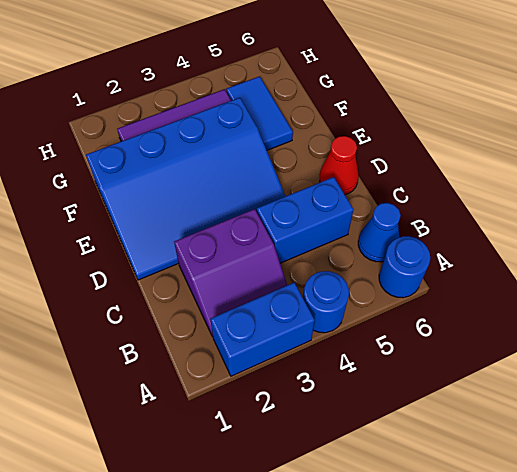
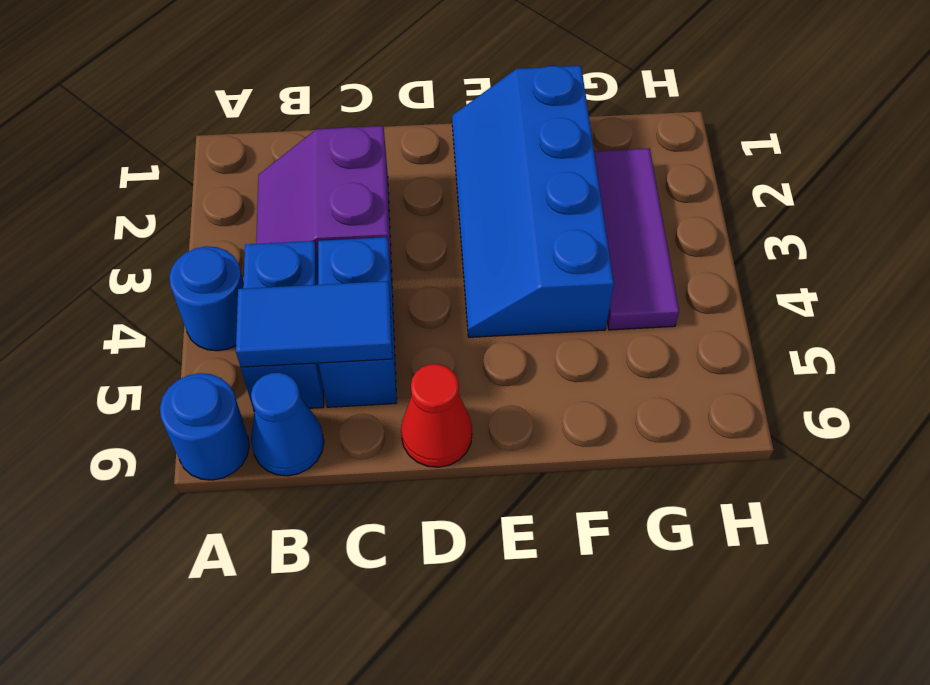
blue brick A2:A3 level 1 -> blue brick B4:B5 level 1
blue slope D1:F4 level 1 top F -> blue slope E1:F4 level 1 top F
blue tile F5:G5 level 1 -> blue tile B5:C5 level 2

